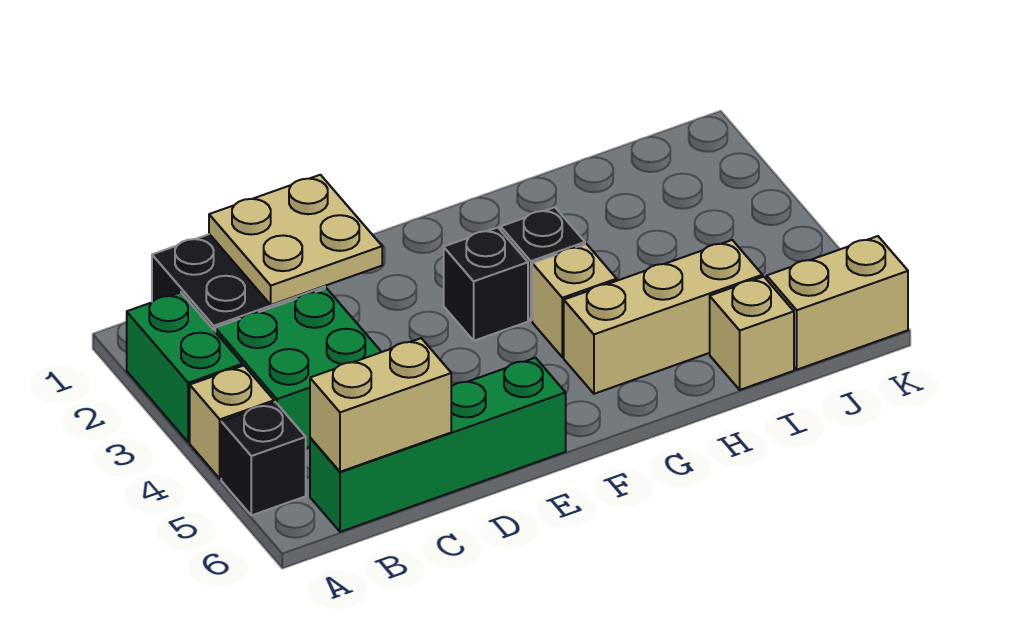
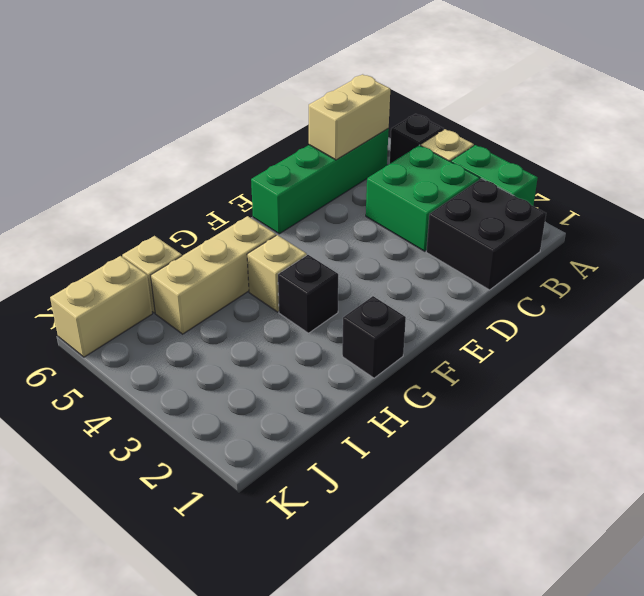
tan plate C1:D2 level 2 -> none
black brick F3 level 1 -> black brick G1 level 1

